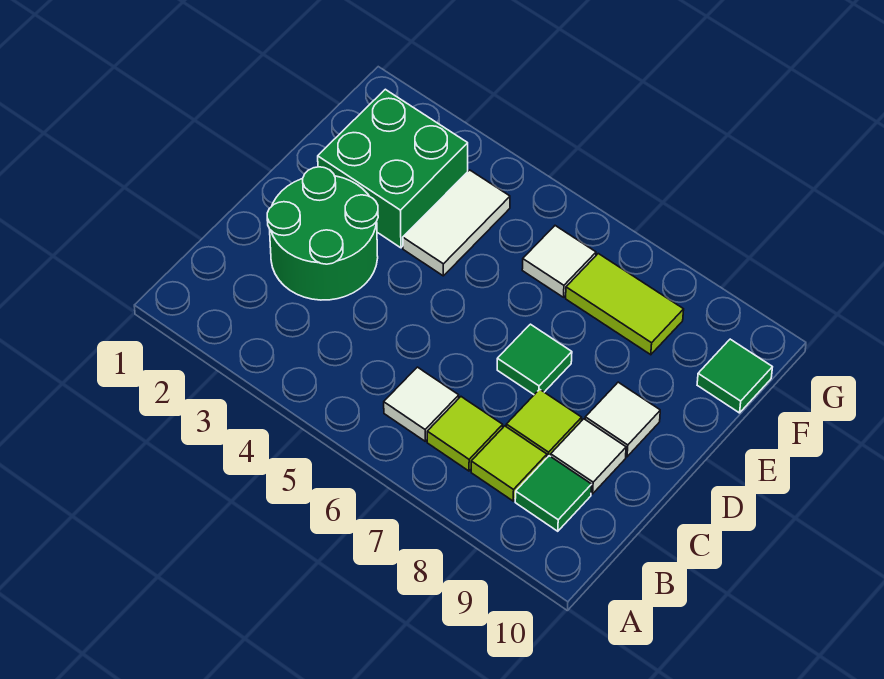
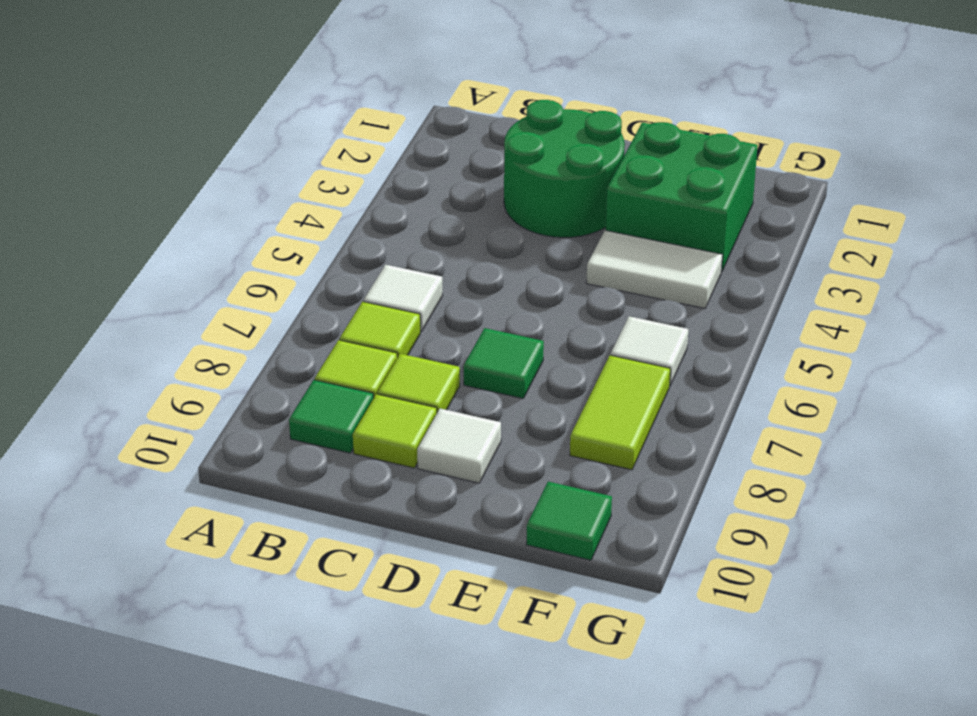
white tile C9 level 1 -> lime tile C9 level 1

